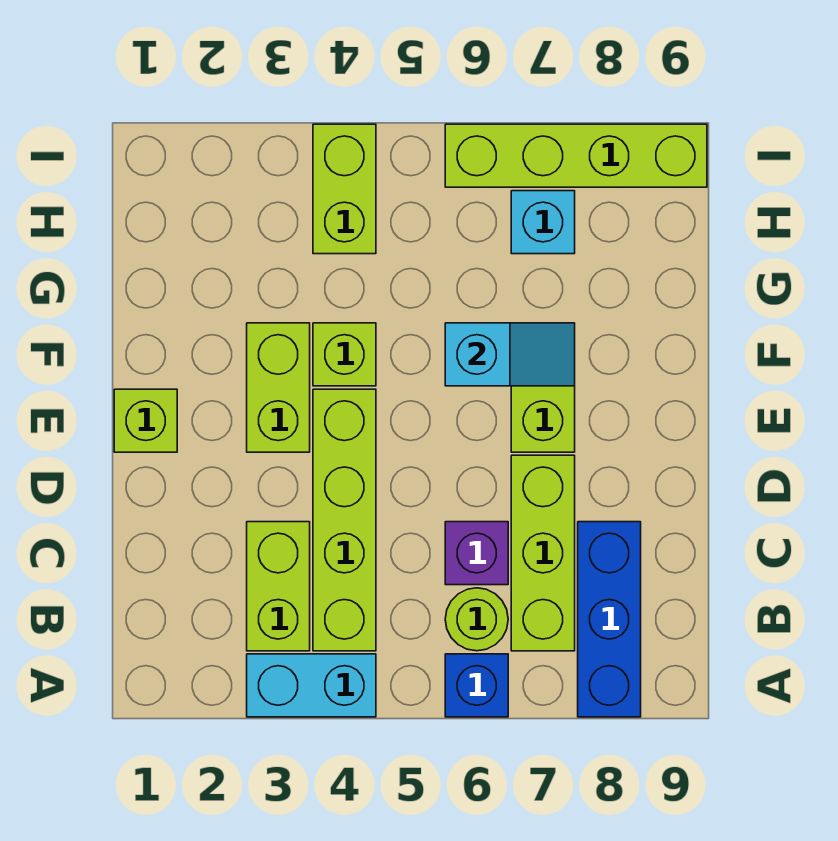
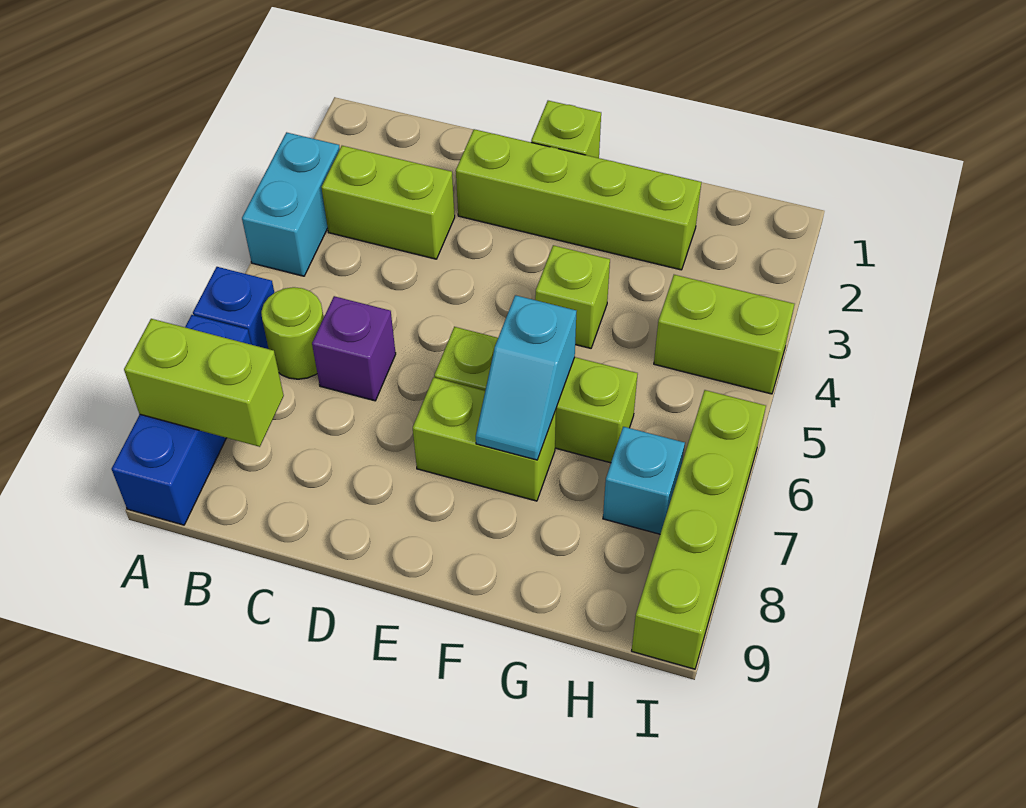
blue brick A8:C8 level 1 -> blue brick A7:A9 level 1
lime brick B4:E4 level 1 -> lime brick D2:G2 level 1
lime brick B7:D7 level 1 -> lime brick E6:G6 level 1
lime brick E3:F3 level 1 -> lime brick A8:B8 level 2

